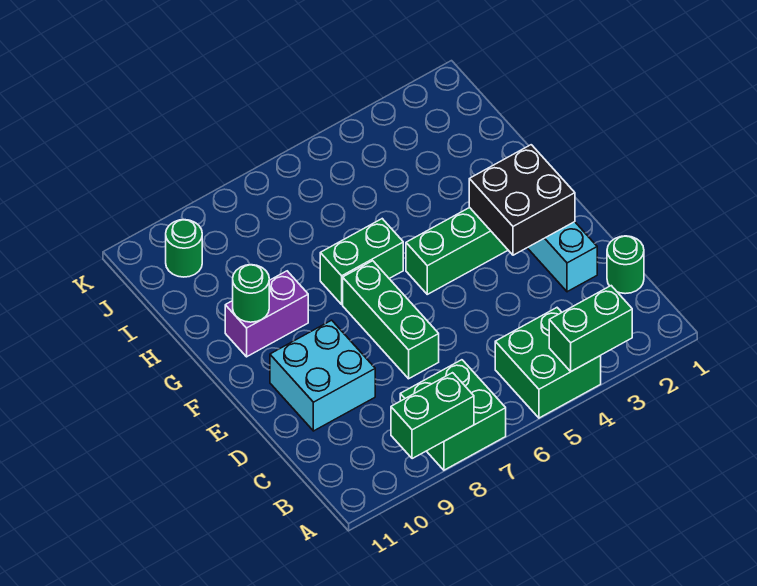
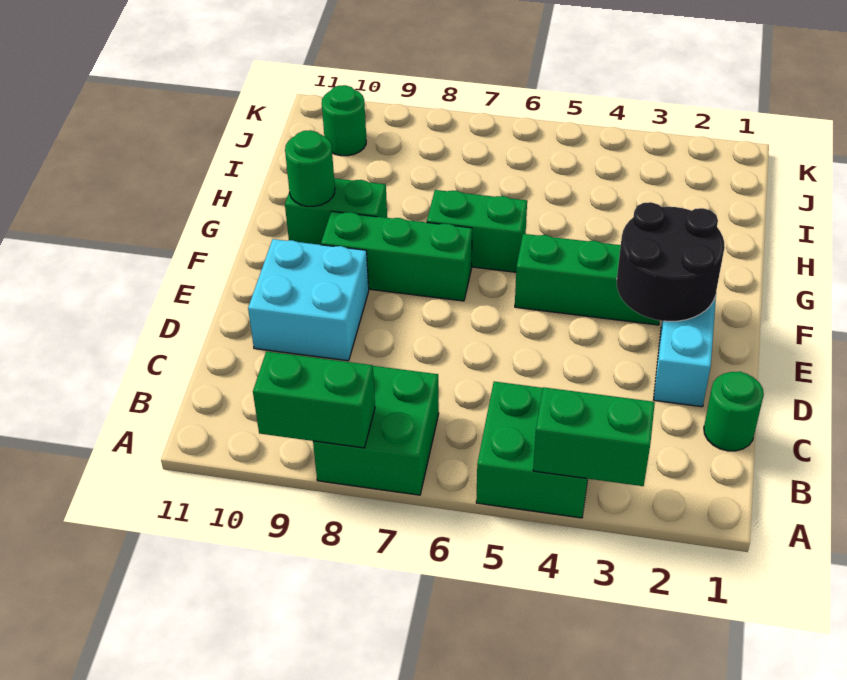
green brick D7:F7 level 1 -> green brick F7:F9 level 1
black brick E2:F3 level 2 -> black round brick E2:F3 level 2
purple brick G9:G10 level 1 -> green brick G9:G10 level 1

